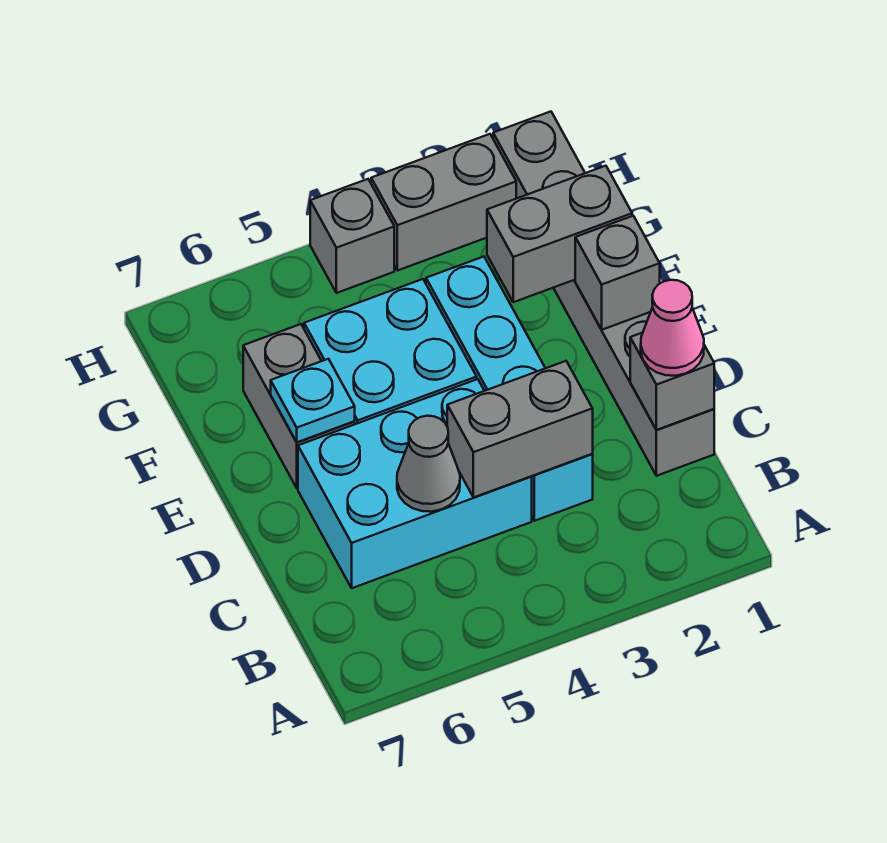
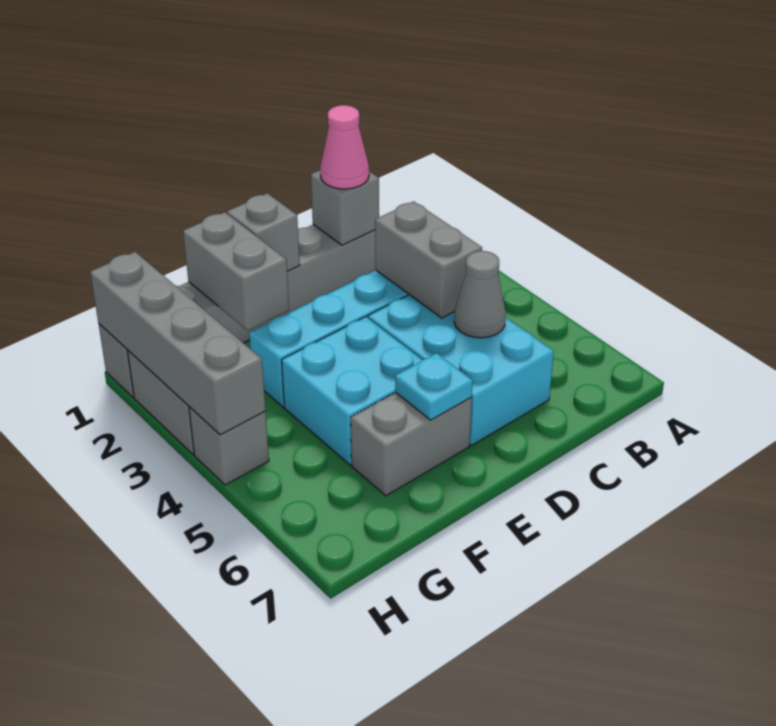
none -> grey brick H1:H4 level 2

